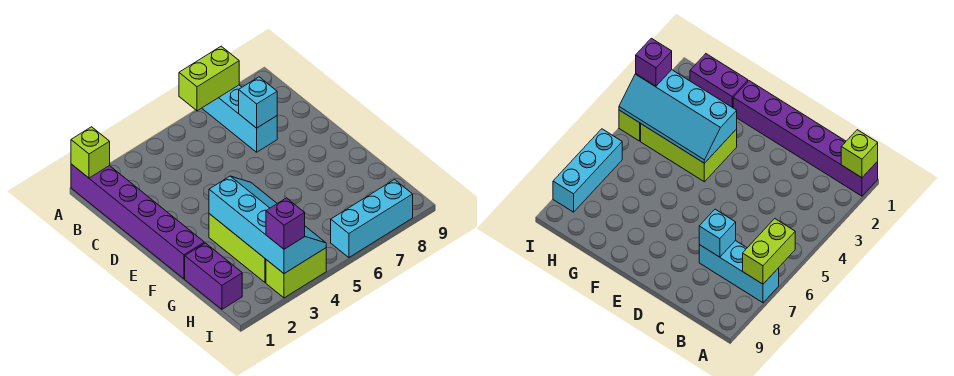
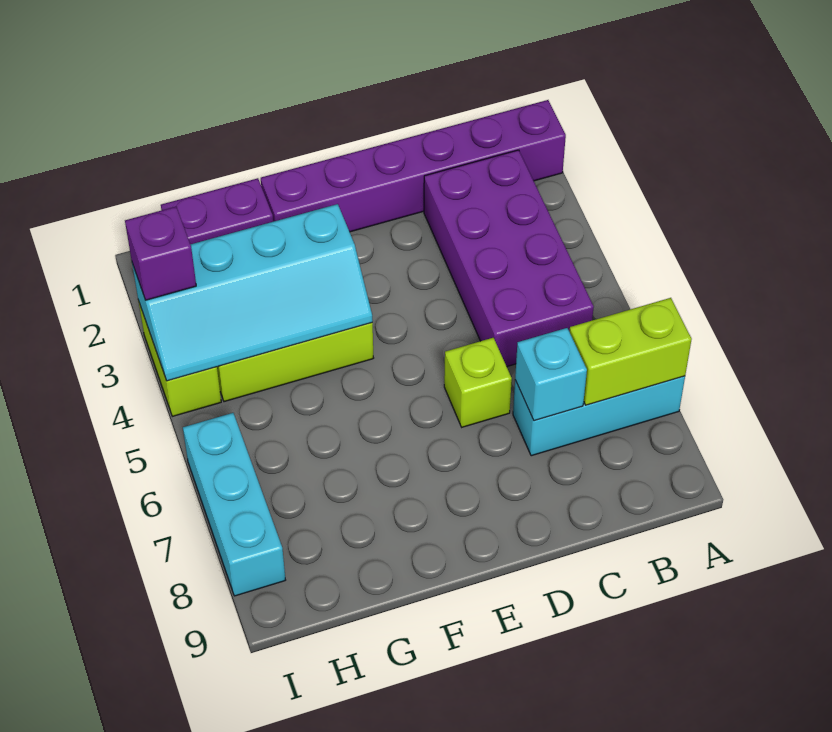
lime brick A1 level 2 -> lime brick D6 level 1
lime brick A6:A7 level 2 -> lime brick A7:B7 level 2
none -> purple brick B2:C5 level 1

